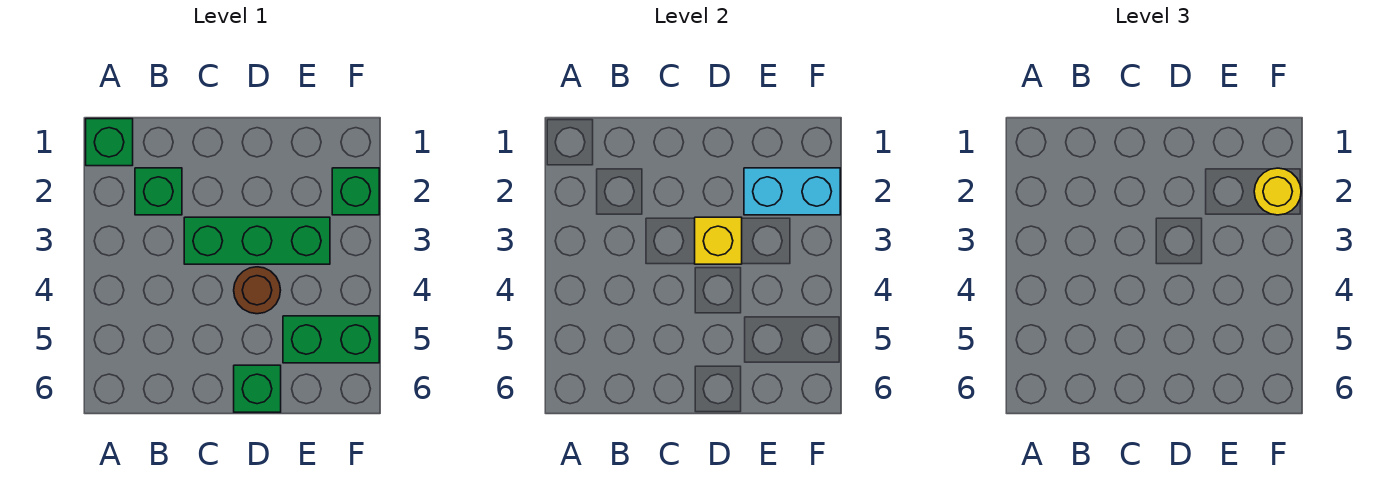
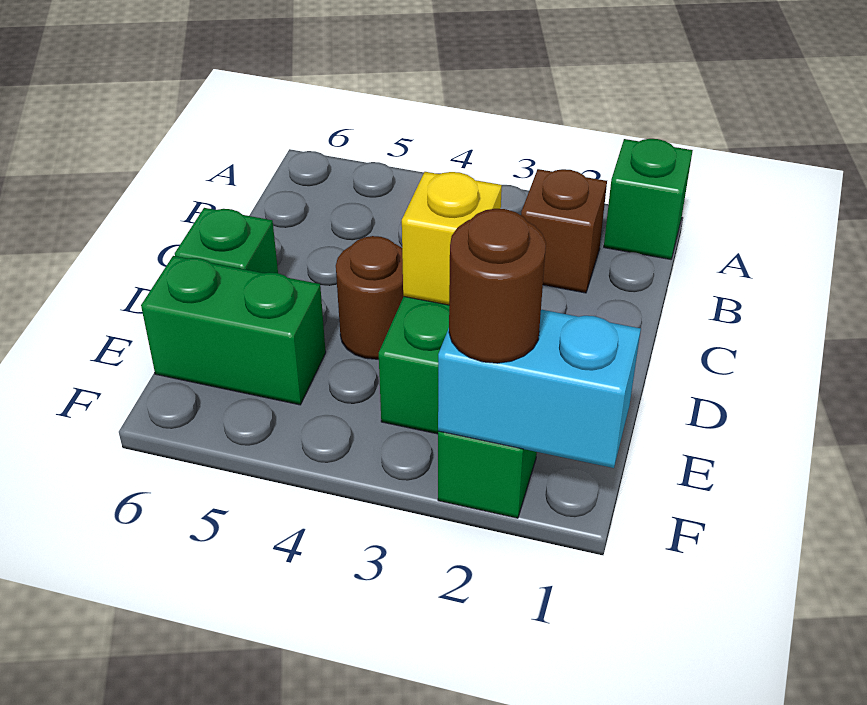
green brick B2 level 1 -> brown brick B2 level 1
cyan brick E2:F2 level 2 -> cyan brick F1:F2 level 2
green brick E5:F5 level 1 -> green brick E5:E6 level 1
yellow round brick F2 level 3 -> brown round brick F2 level 3

